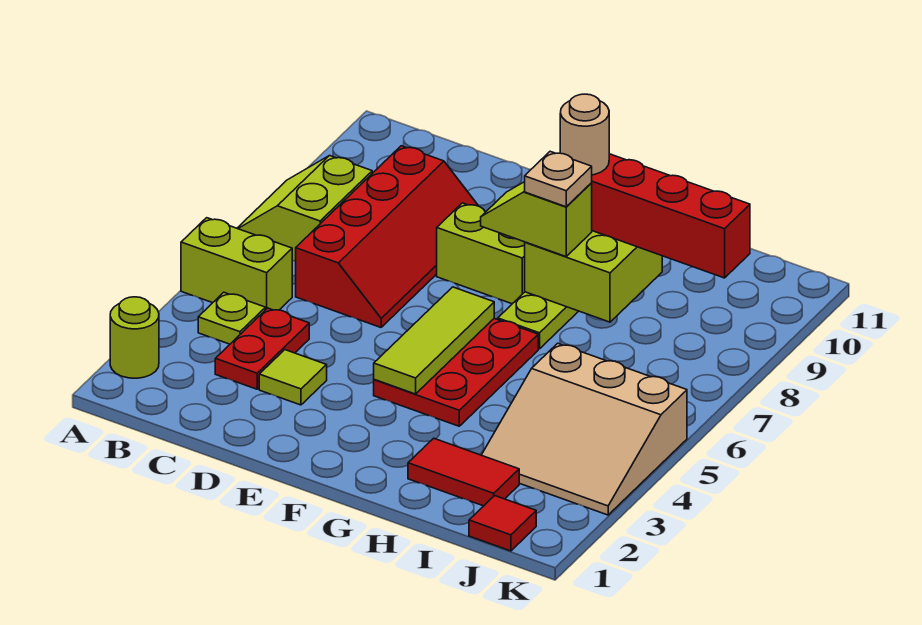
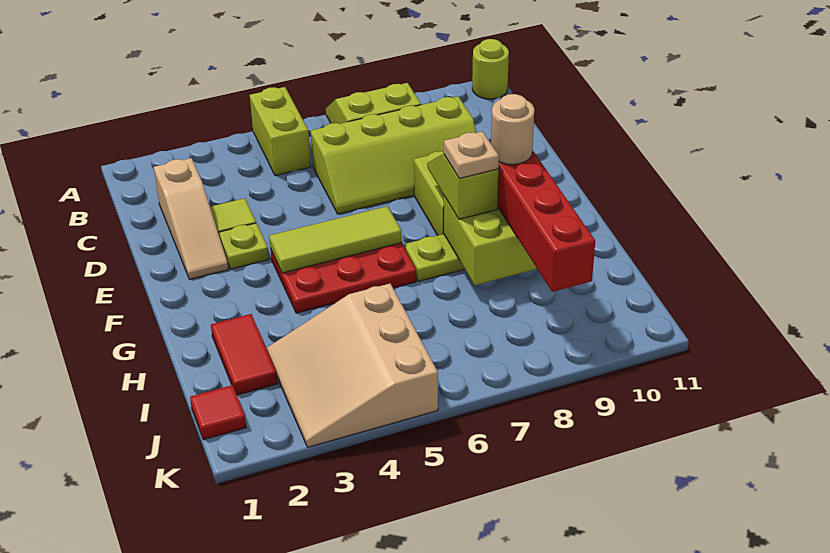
lime round brick A2 level 1 -> lime round brick A11 level 1
lime plate B4 level 1 -> lime plate E3 level 1
none -> tan slope C2:E2 level 1 top C
red plate C3:C4 level 1 -> none
red slope C6:D9 level 1 top C -> lime slope C6:D9 level 1 top C

